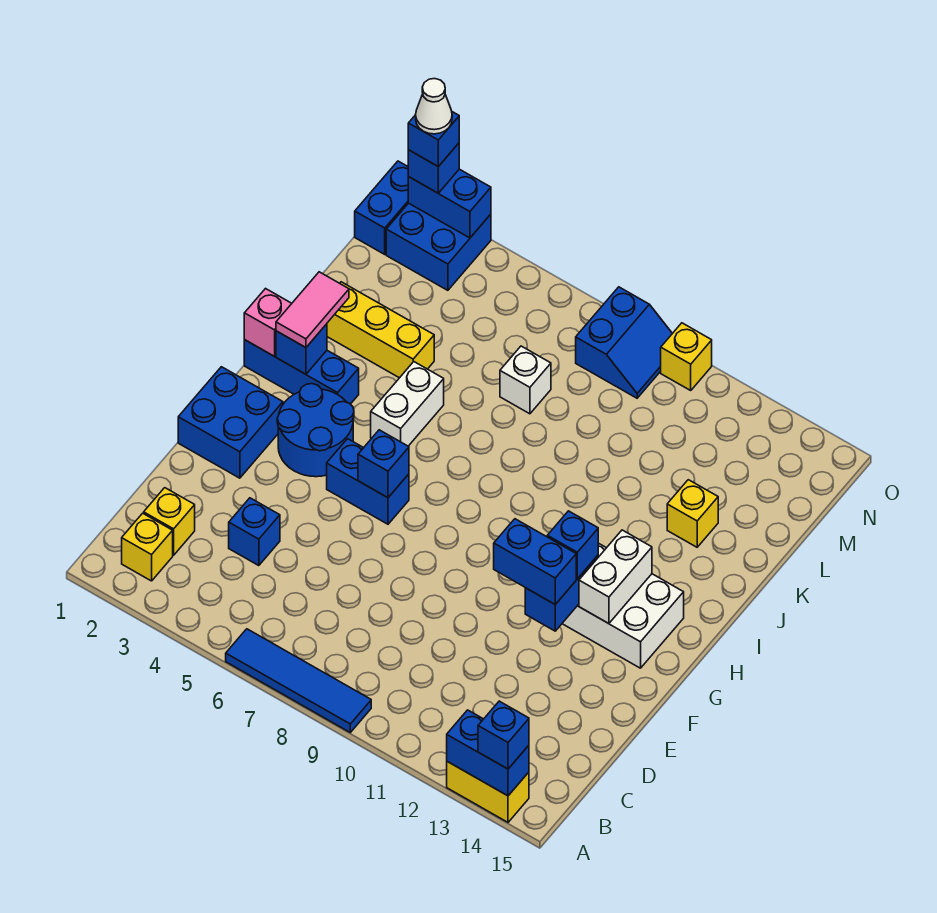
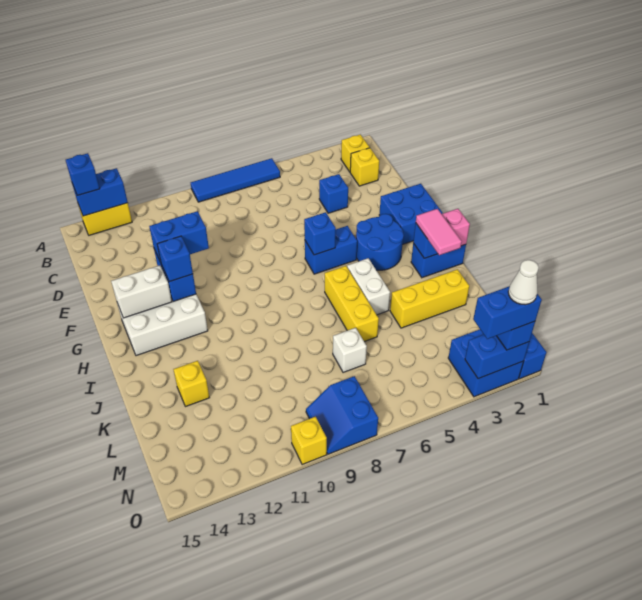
white brick G13:H13 level 2 -> white brick G13:G14 level 2
blue brick I1:I3 level 1 -> blue brick I1:I2 level 1
none -> yellow brick I6:K6 level 1
blue brick O2 level 4 -> blue brick O2:O3 level 4

